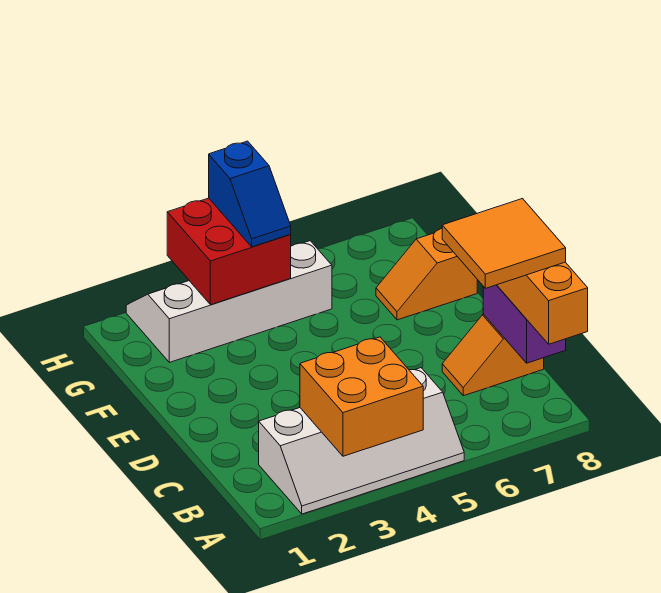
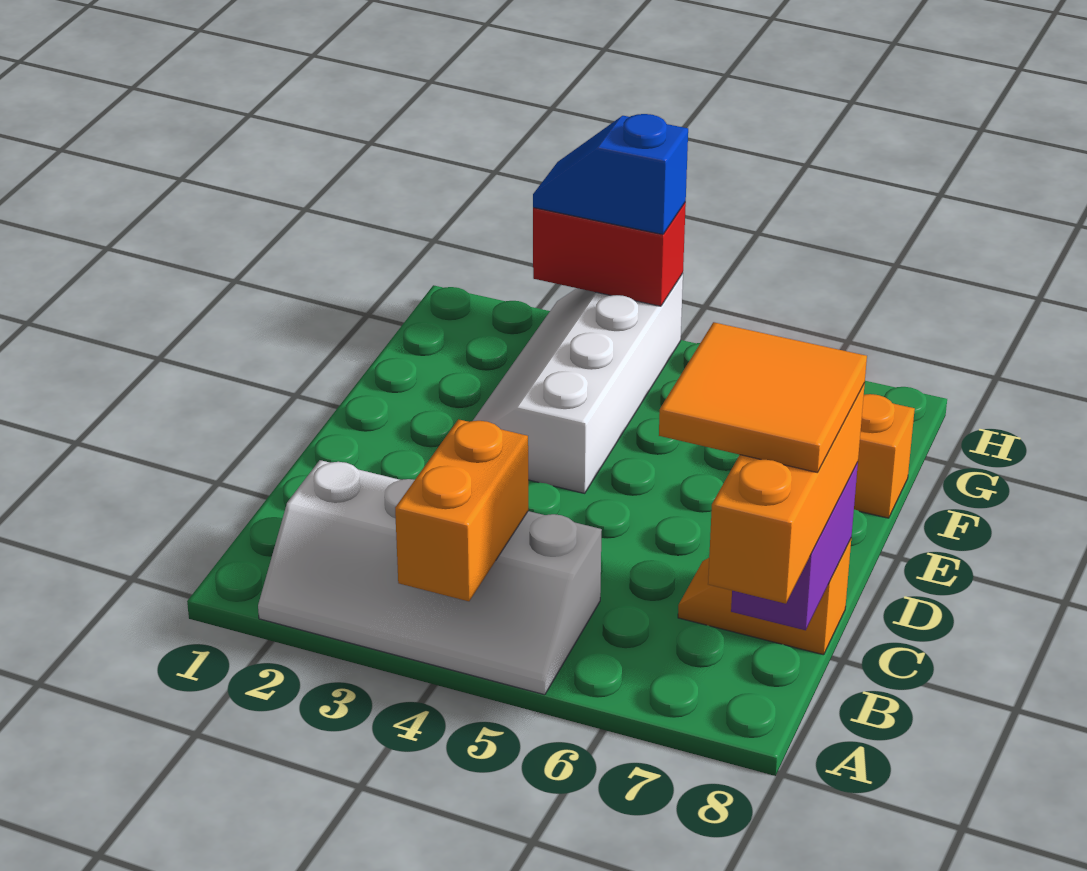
orange brick A3:B4 level 2 -> orange brick A4:B4 level 2
white slope G2:H5 level 1 top G -> white slope E3:H4 level 1 top 4
red brick G3:H4 level 2 -> red brick H3:H4 level 2
blue slope G4:H4 level 3 top H -> blue slope H3:H4 level 3 top 4

